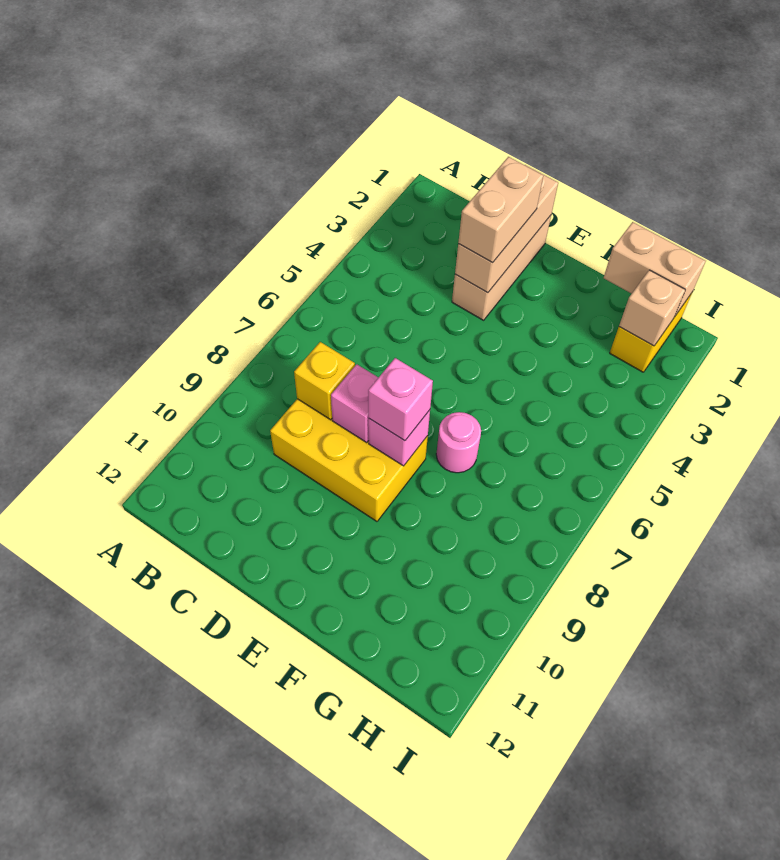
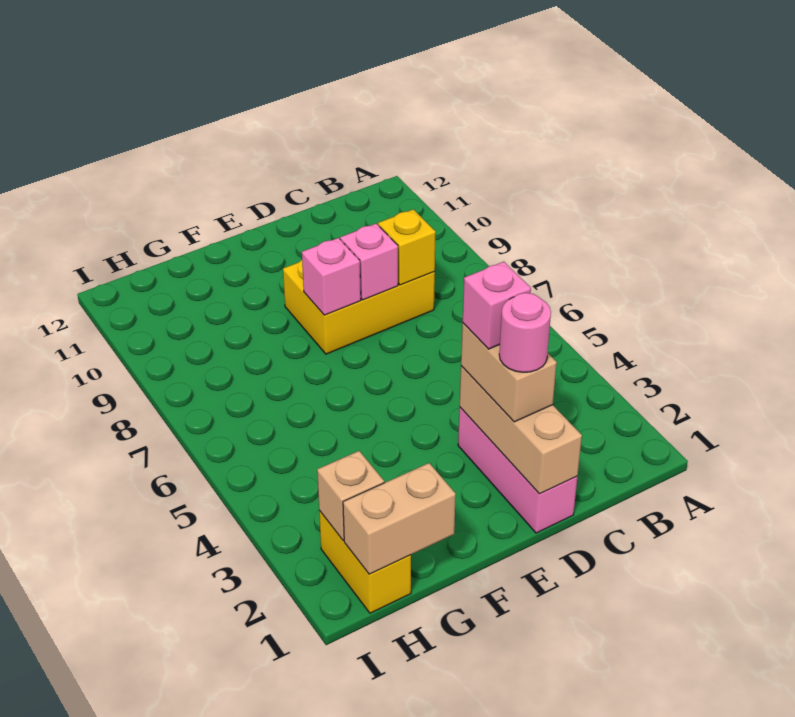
tan brick D1:D3 level 1 -> pink brick D1:D3 level 1
pink brick E8 level 3 -> pink brick D3 level 4
pink round brick F7 level 1 -> pink round brick D2 level 4

